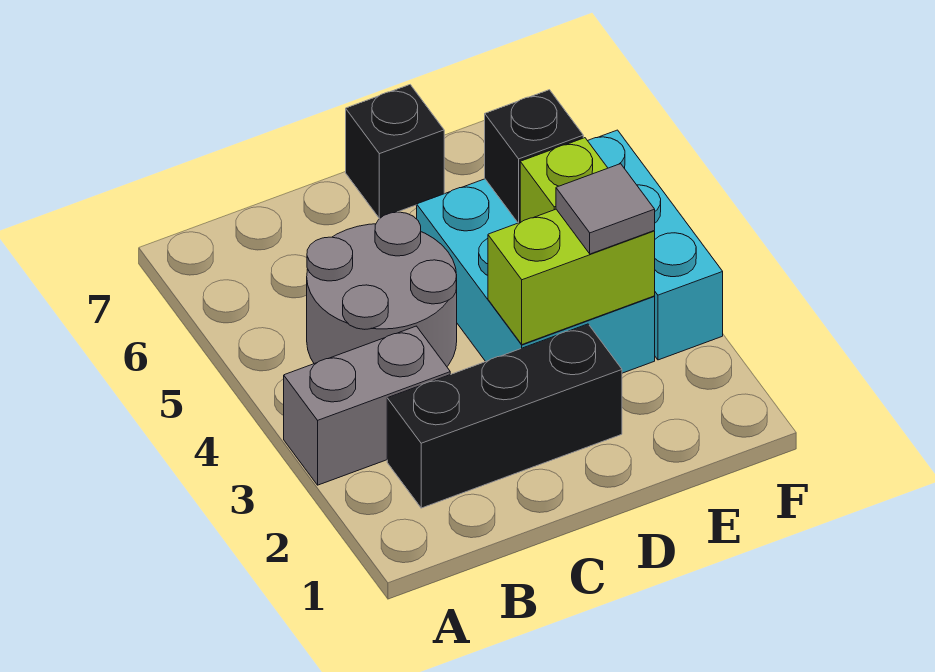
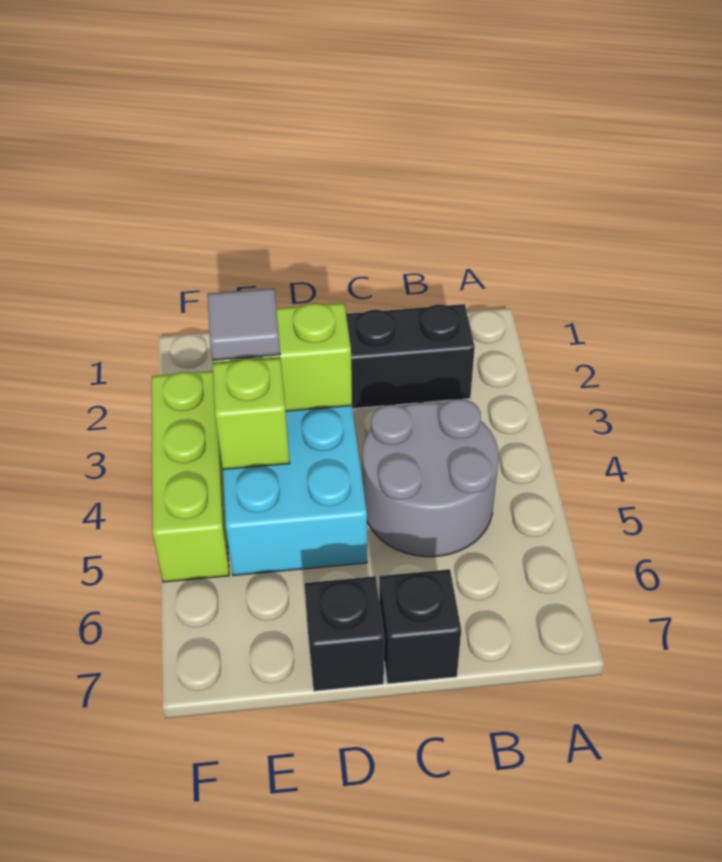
grey brick A3:B3 level 1 -> none
black brick E5 level 2 -> black brick C7 level 1
cyan brick F3:F5 level 1 -> lime brick F3:F5 level 1

